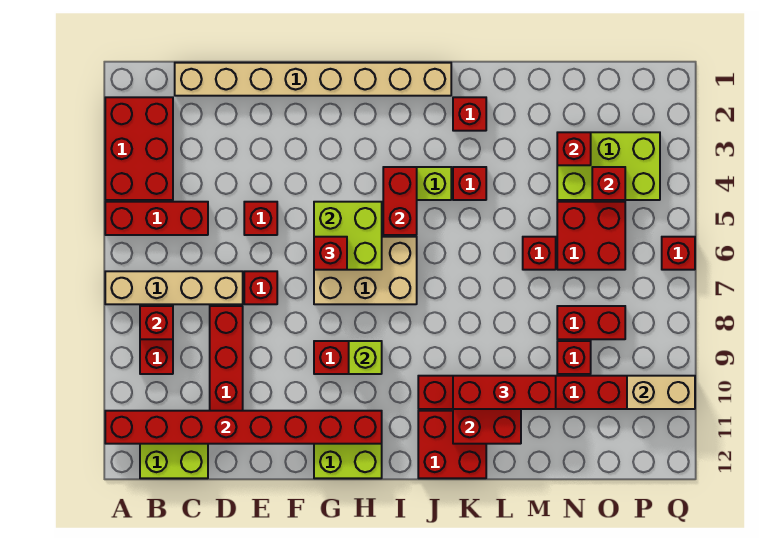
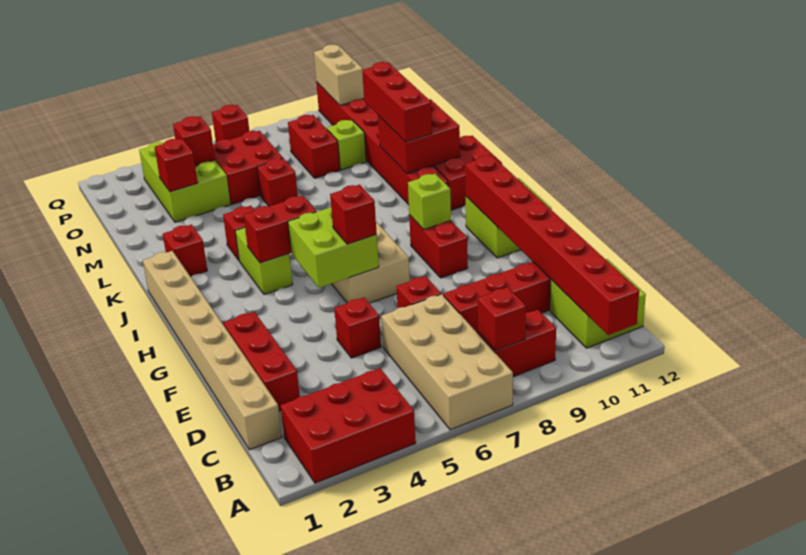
red brick A5:C5 level 1 -> red brick D2:F2 level 1
tan brick A7:D7 level 1 -> tan brick A6:D7 level 1
red brick N9 level 1 -> lime brick N9 level 1

